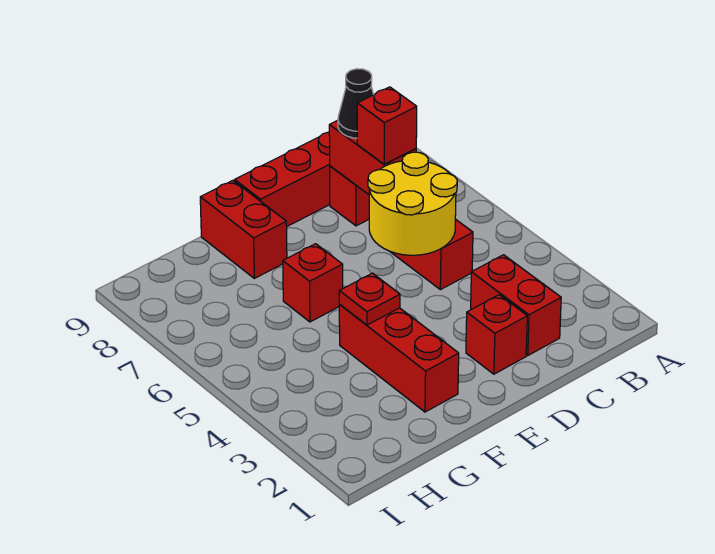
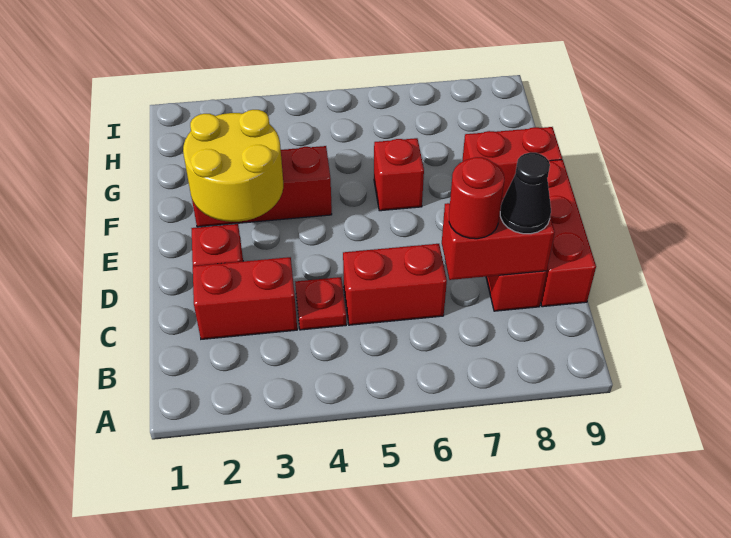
yellow round brick C5:D6 level 2 -> yellow round brick E2:F3 level 2
red brick C7 level 3 -> red round brick C7 level 3
red plate F4 level 2 -> red plate C4 level 1

